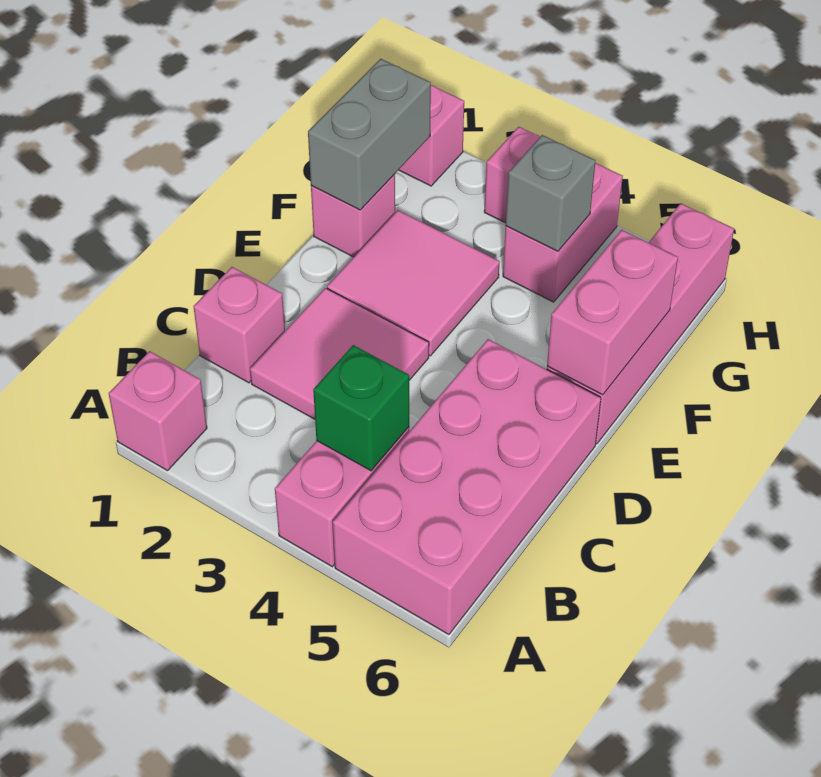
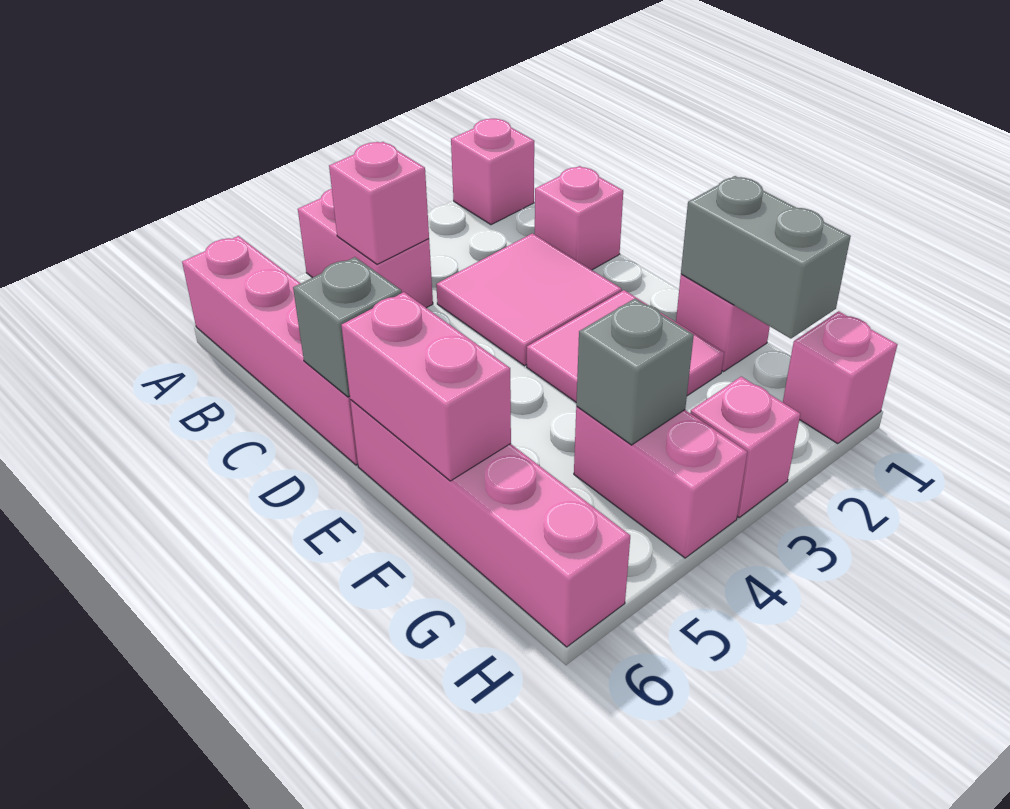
pink brick A5:D6 level 1 -> pink brick A6:D6 level 1
green brick B4 level 2 -> pink brick B4 level 2
none -> grey brick D6 level 2

